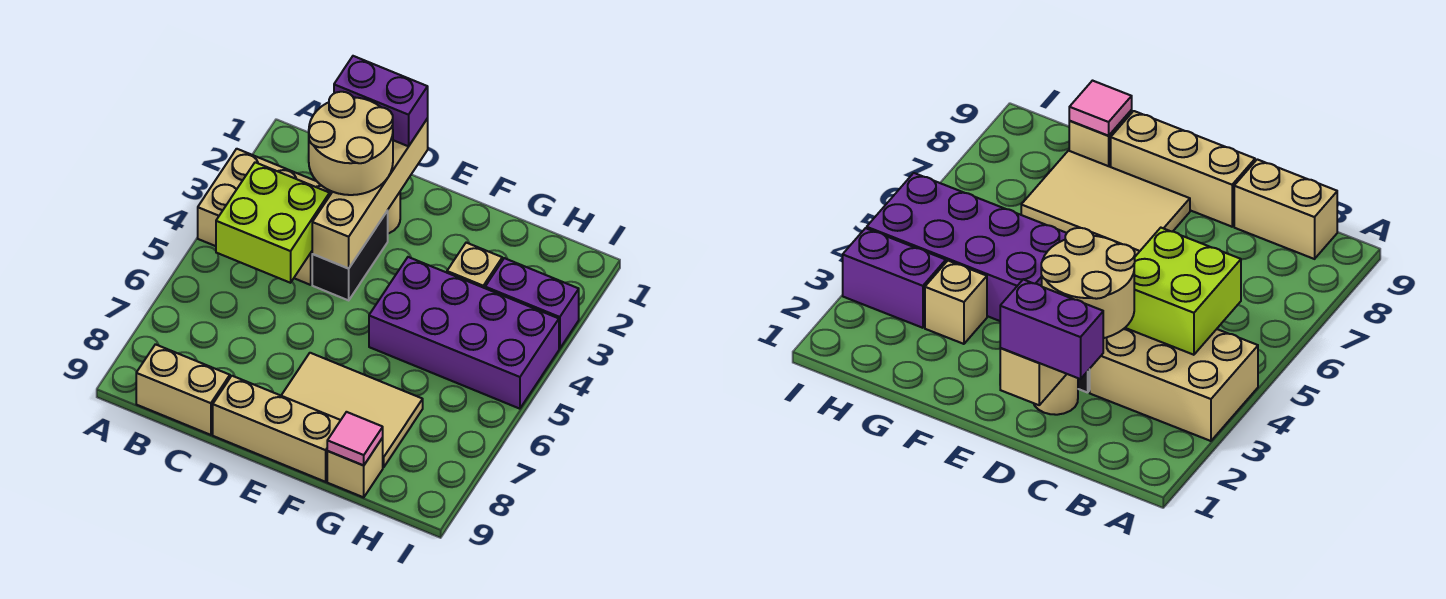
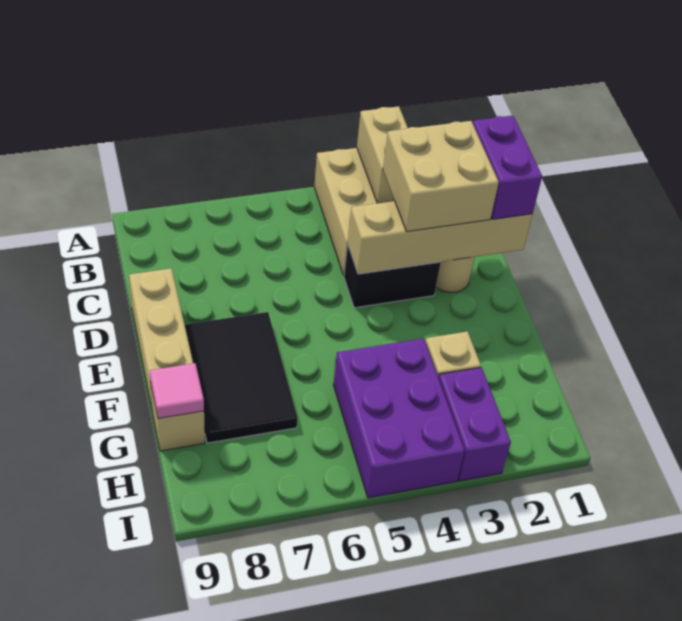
lime brick B4:C5 level 2 -> none
tan brick B9:C9 level 1 -> tan brick A3:B3 level 2
tan round brick C2:D3 level 3 -> tan brick C2:D3 level 3
tan tile E7:G8 level 1 -> black tile E7:G8 level 1
purple brick F4:I5 level 1 -> purple brick G4:I5 level 1

